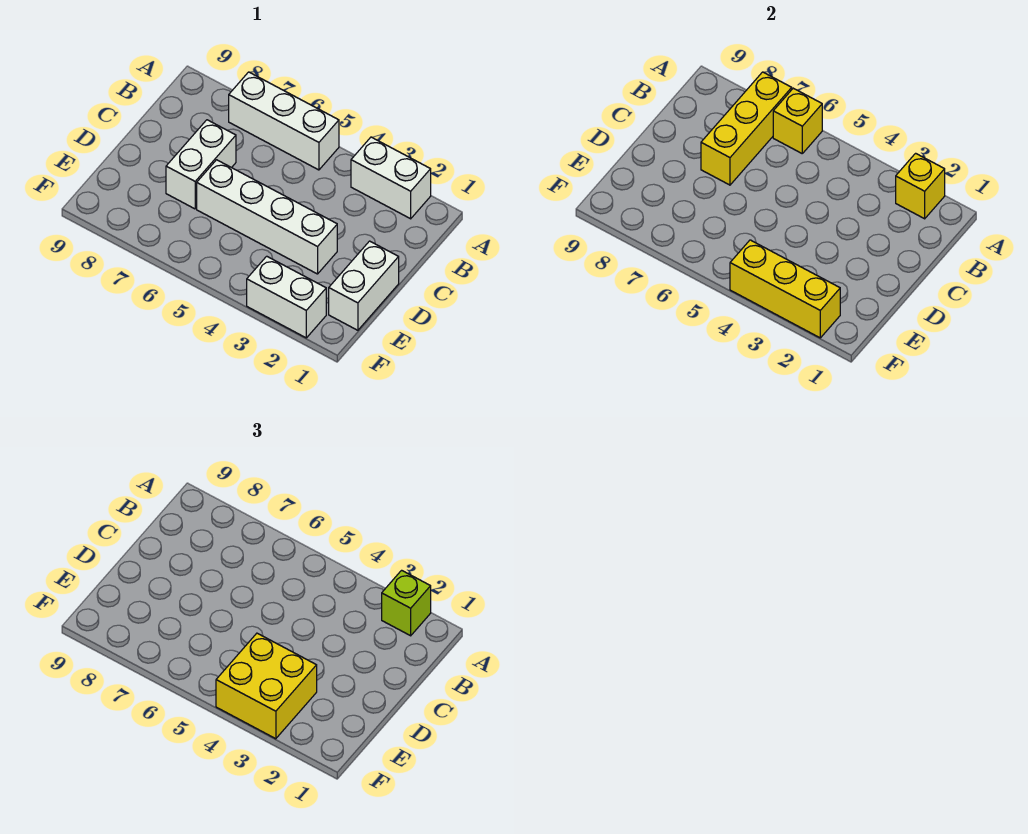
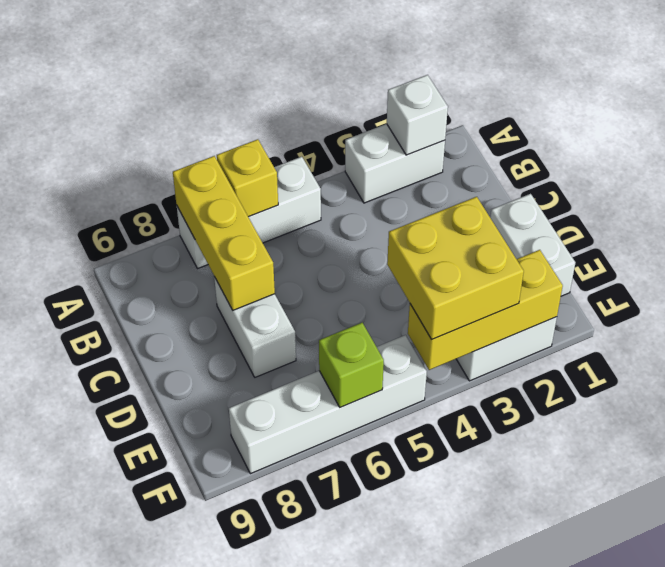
yellow brick A2 level 2 -> white brick A2 level 2
lime brick A2 level 3 -> lime brick F6 level 2
white brick D3:D6 level 1 -> white brick F5:F8 level 1

